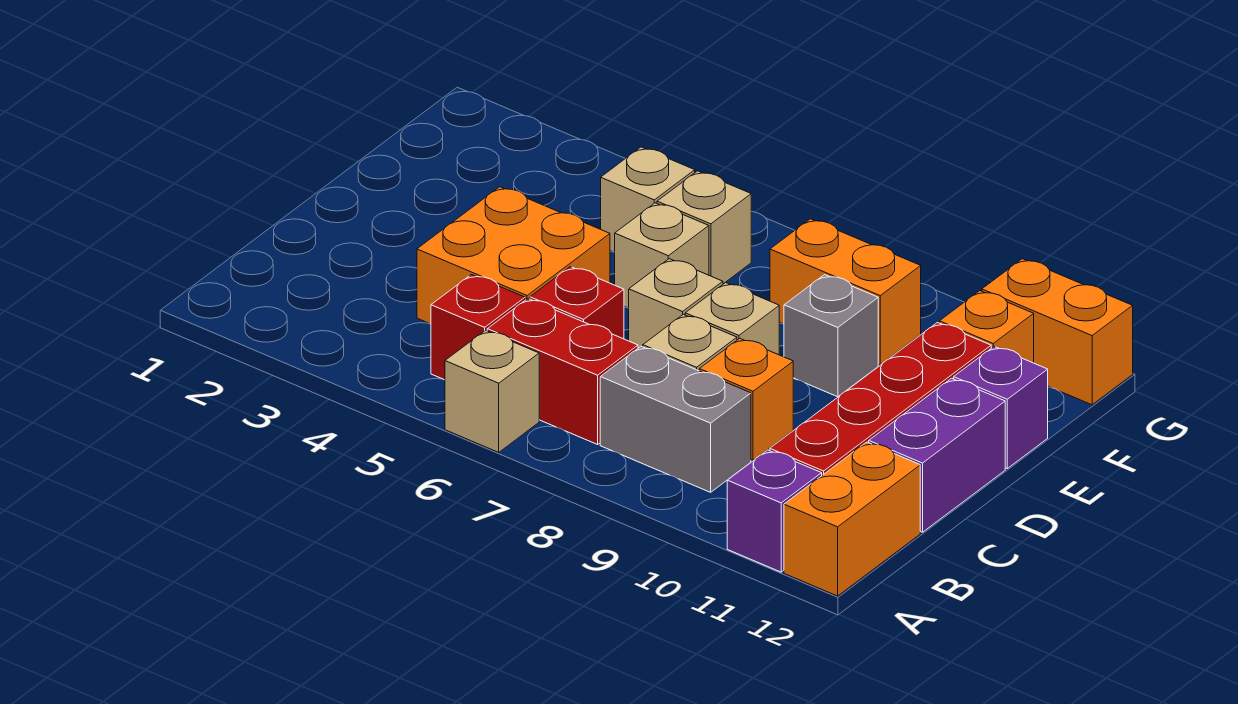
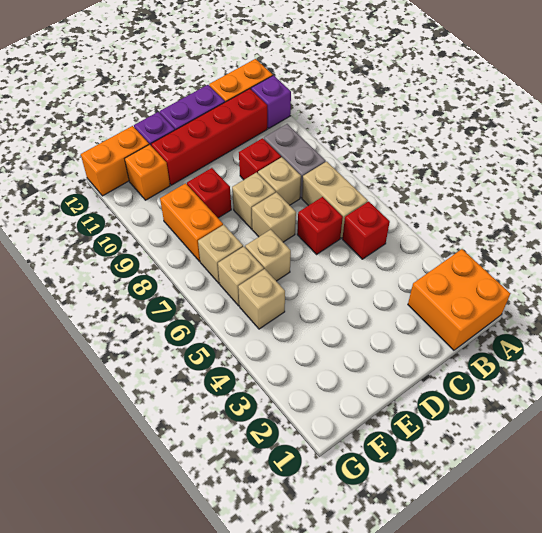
tan brick A6 level 1 -> tan brick F7 level 1
red brick B6:B7 level 1 -> tan brick B6:B7 level 1
orange brick C4:D5 level 1 -> orange brick A1:B2 level 1
orange brick C9 level 1 -> red brick C9 level 1
grey brick E9 level 1 -> red brick E9 level 1
orange brick G11:G12 level 1 -> orange brick F12:G12 level 1

